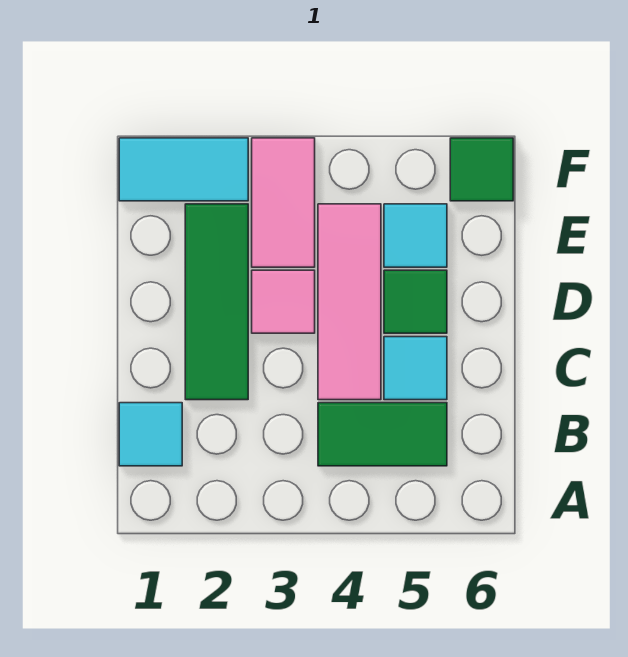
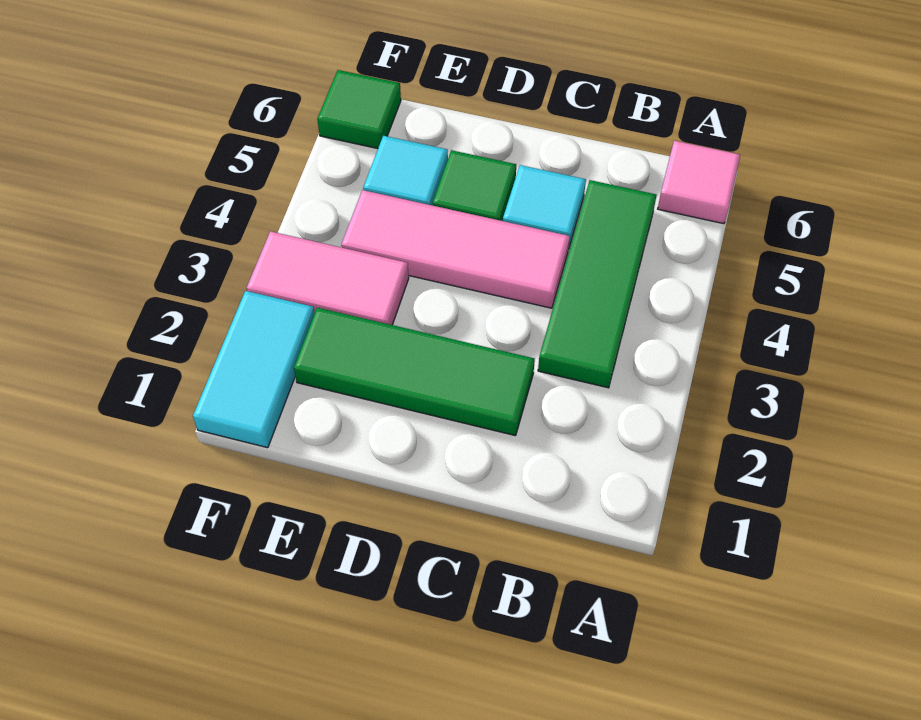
cyan tile B1 level 1 -> none
green tile B4:B5 level 1 -> green tile B3:B5 level 1
pink tile D3 level 1 -> pink tile A6 level 1

